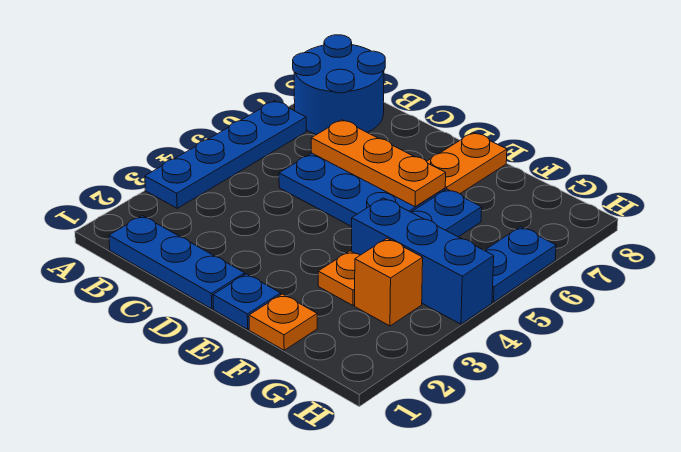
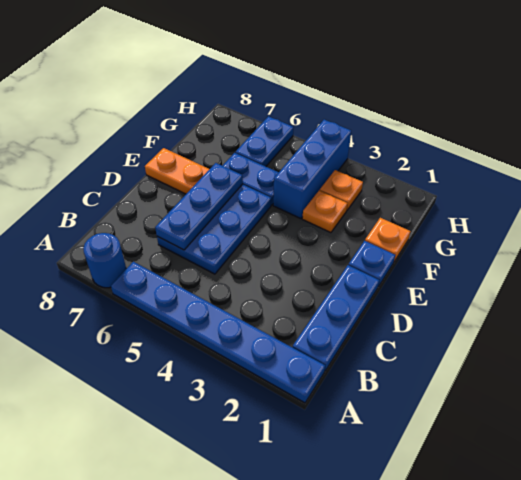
blue plate A3:A6 level 1 -> blue plate A1:A6 level 1
blue round brick A7:B8 level 1 -> blue round brick A7 level 1
orange plate C6:E6 level 2 -> blue plate C6:E6 level 2
orange brick G3 level 1 -> orange plate G3 level 1
blue plate H5:H6 level 1 -> blue plate G6:H6 level 1

